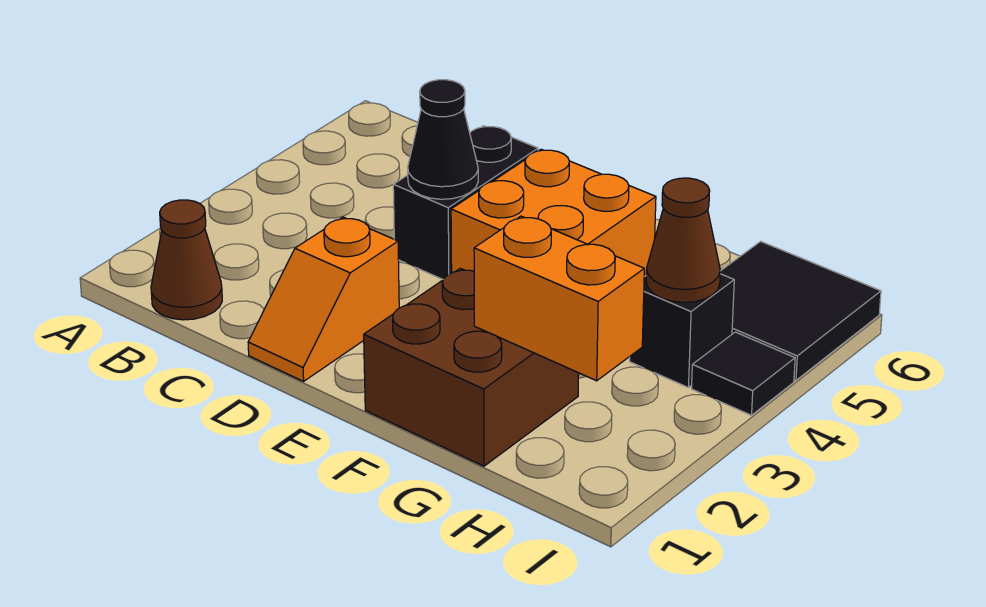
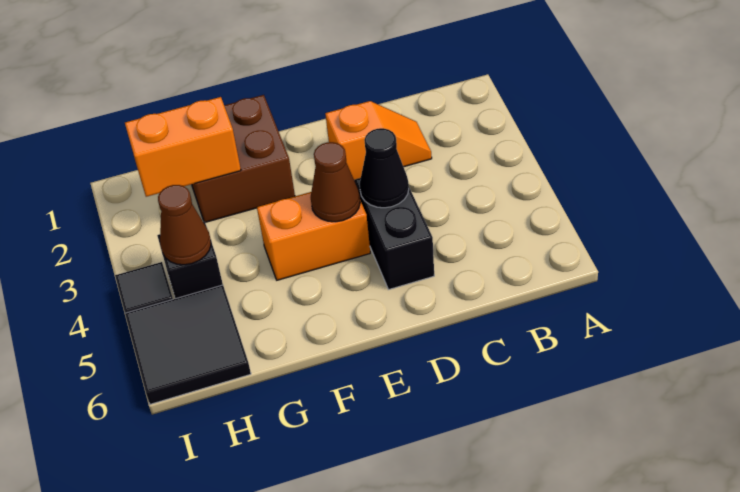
brown cone B1 level 1 -> brown cone E4 level 2
orange slope D1:D2 level 1 top 2 -> orange slope C2:D2 level 1 top D
orange brick E4:F5 level 1 -> orange brick E4:F4 level 1

